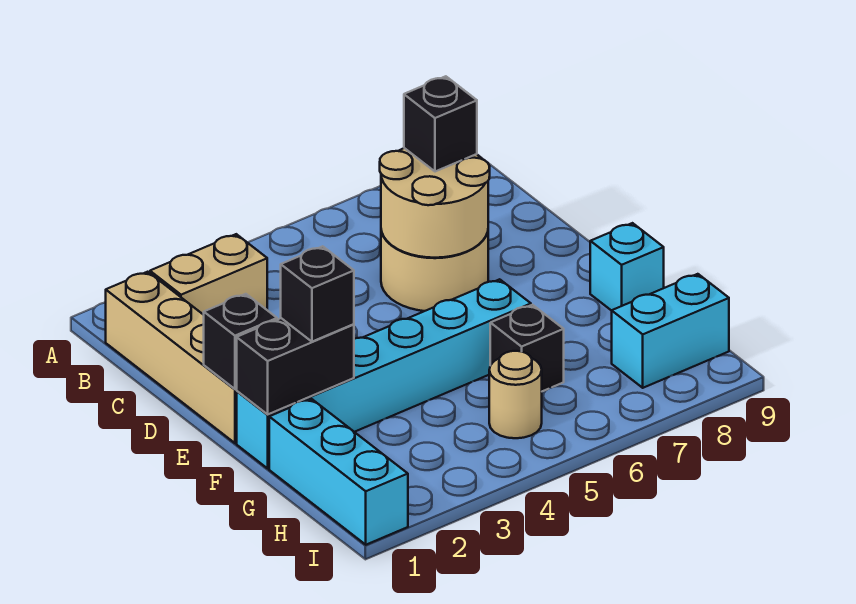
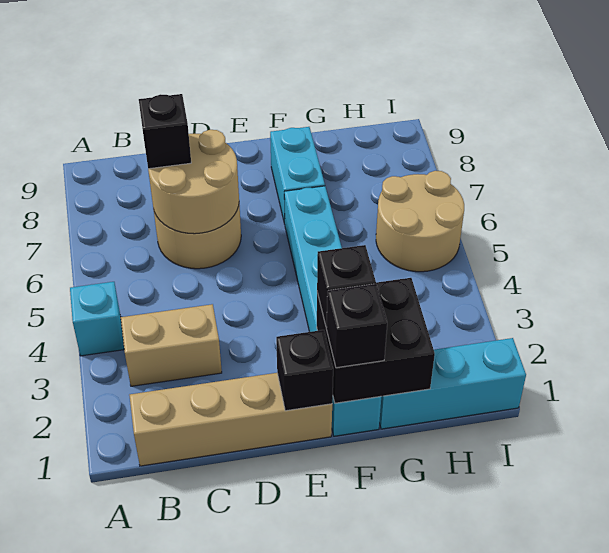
tan brick B2:B3 level 1 -> tan brick B3:C3 level 1
black brick F1:F2 level 2 -> black brick F1:G2 level 2
cyan brick F9 level 1 -> cyan brick A4 level 1
black brick G6 level 1 -> black brick F1 level 3
tan round brick H5 level 1 -> tan round brick H5:I6 level 1
cyan brick H8:H9 level 1 -> cyan brick F7:F8 level 1

